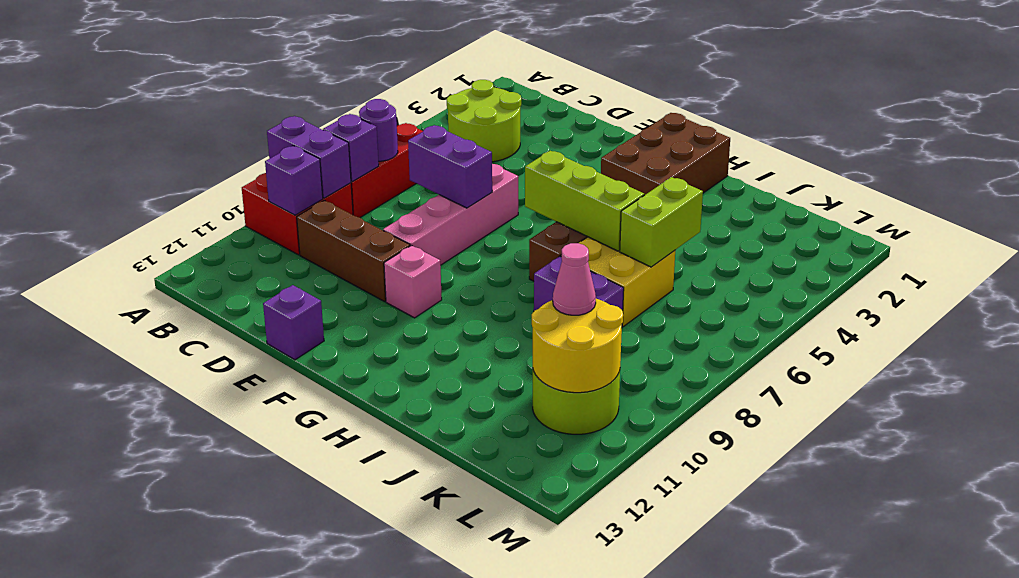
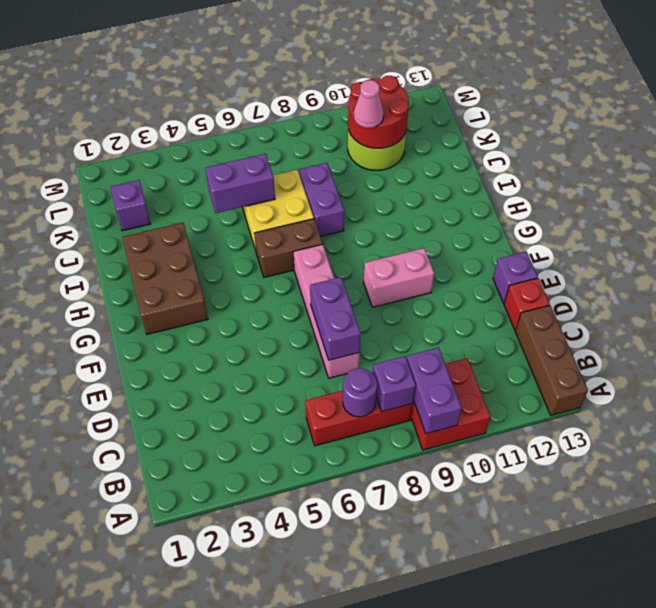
lime round brick B3:C4 level 1 -> none
purple brick B10 level 2 -> purple brick K2 level 1
brown brick C10:E10 level 1 -> brown brick A13:C13 level 1
none -> red brick D13 level 1
pink brick E6:E9 level 1 -> pink brick D7:G7 level 1
pink brick F10 level 1 -> pink brick F9:F10 level 1
brown brick G1:H3 level 1 -> brown brick G2:I3 level 1
lime brick G6:I6 level 2 -> none
lime brick J5:J6 level 2 -> purple brick J5:J6 level 2
yellow round brick K10:L11 level 2 -> red round brick K10:L11 level 2

